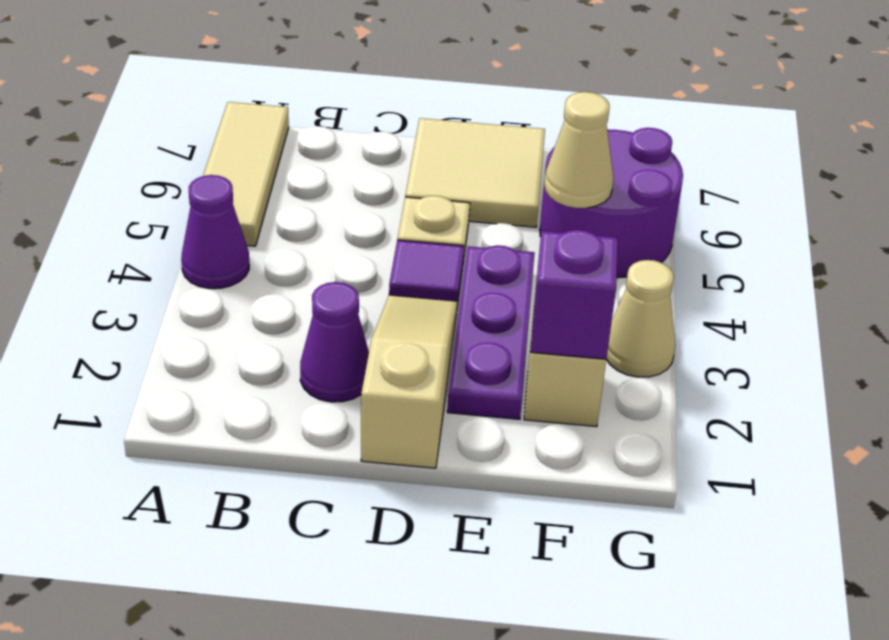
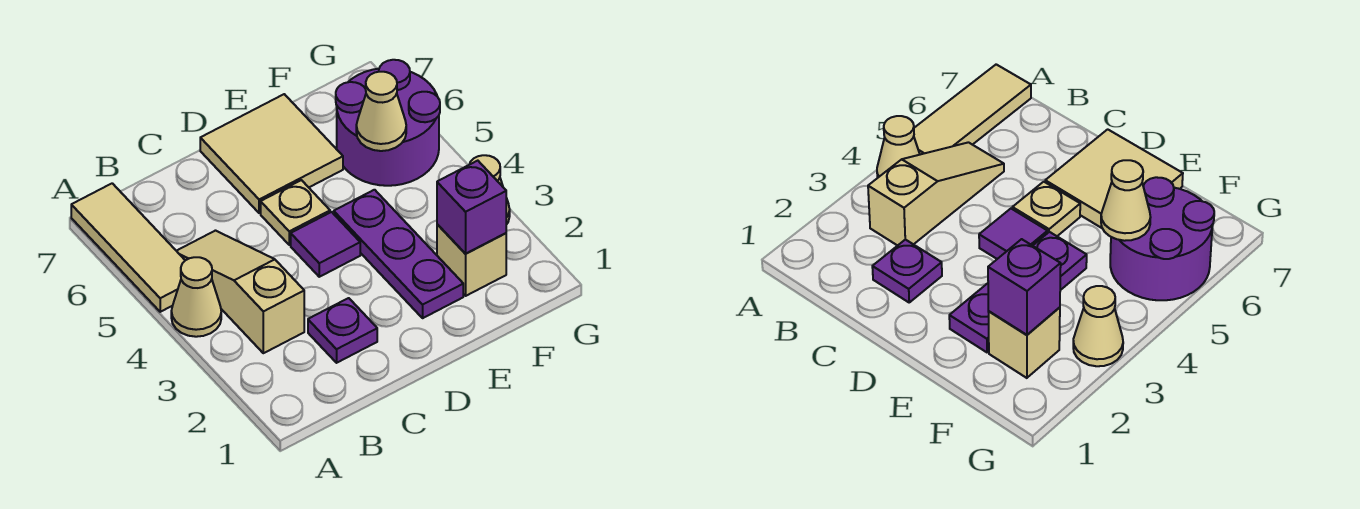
purple cone A4 level 1 -> tan cone A4 level 1
purple cone C2 level 1 -> purple plate C2 level 1
tan slope D1:D3 level 1 top 1 -> tan slope B3:B5 level 1 top 3

